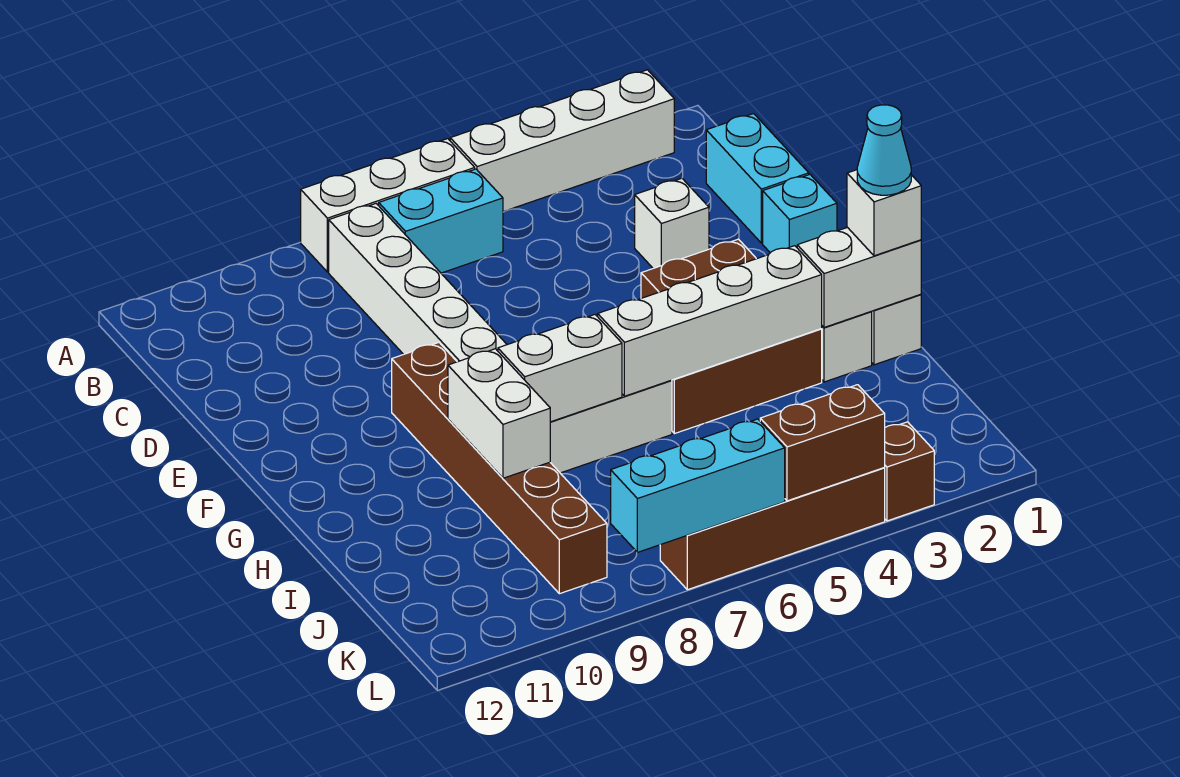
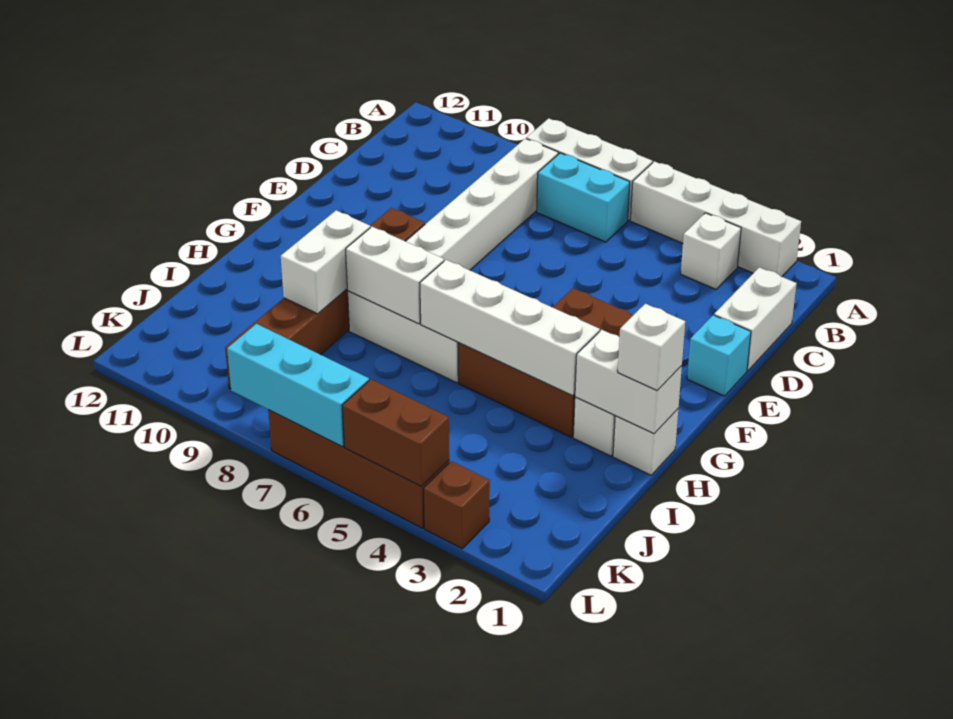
cyan brick C1:D1 level 1 -> white brick C1:D1 level 1
white brick D3 level 1 -> white brick B3 level 1
cyan cone H1 level 4 -> none

